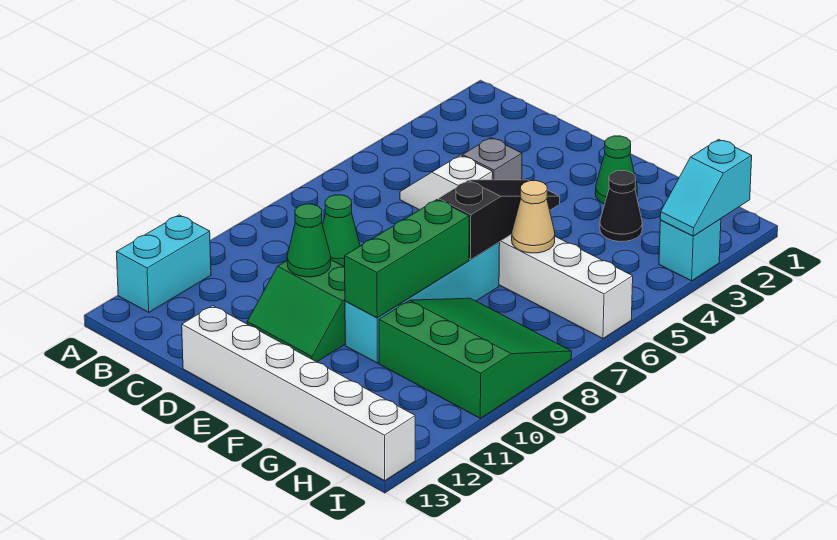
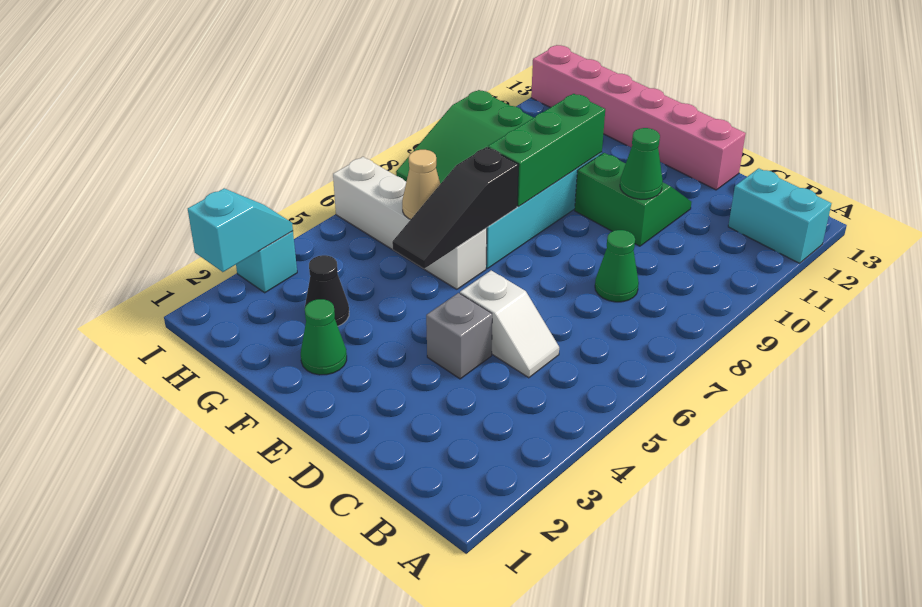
cyan brick A11:A12 level 1 -> cyan brick A12:B12 level 1
white brick D13:I13 level 1 -> pink brick D13:I13 level 1

